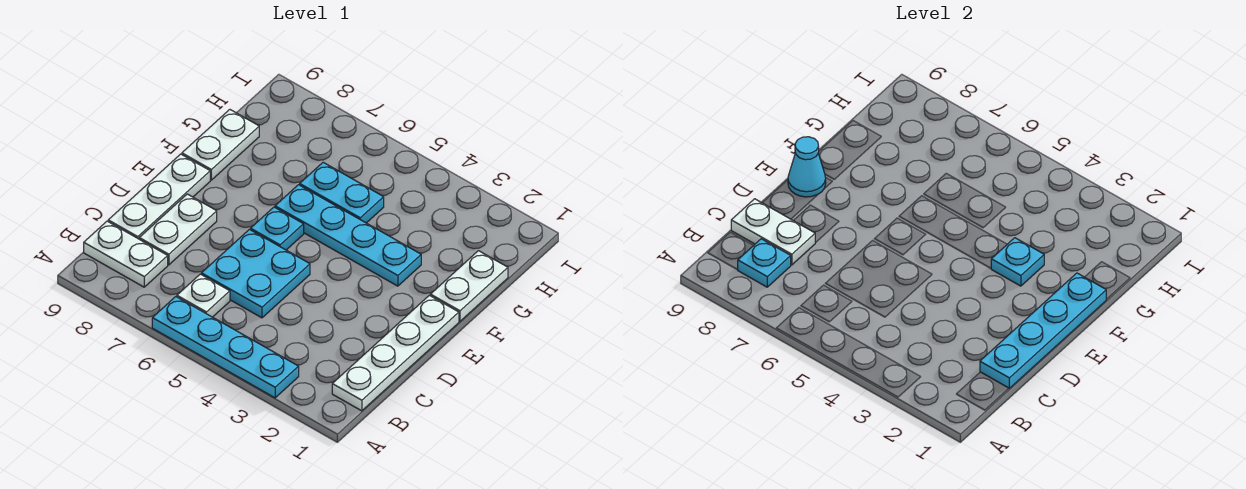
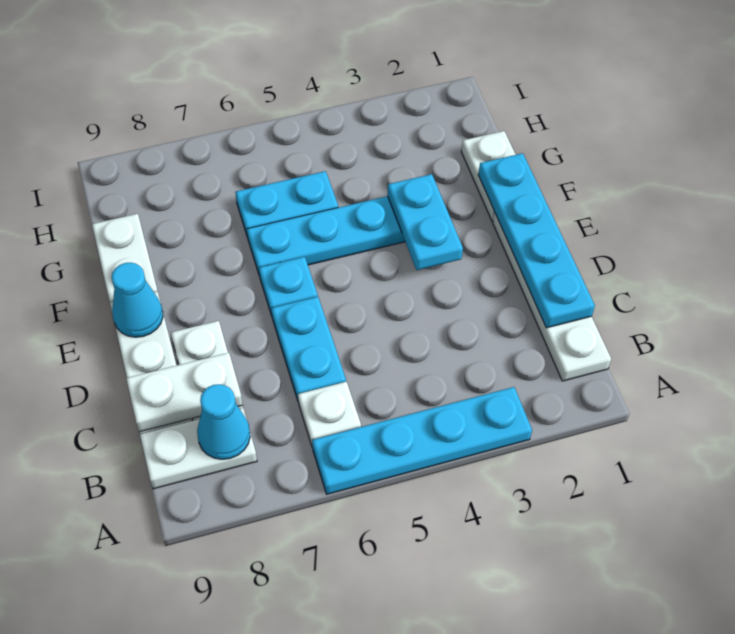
cyan plate B8 level 2 -> cyan cone B8 level 2
cyan plate C5:D6 level 1 -> cyan plate C6:D6 level 1
cyan plate F3 level 2 -> cyan plate E3:F3 level 2

